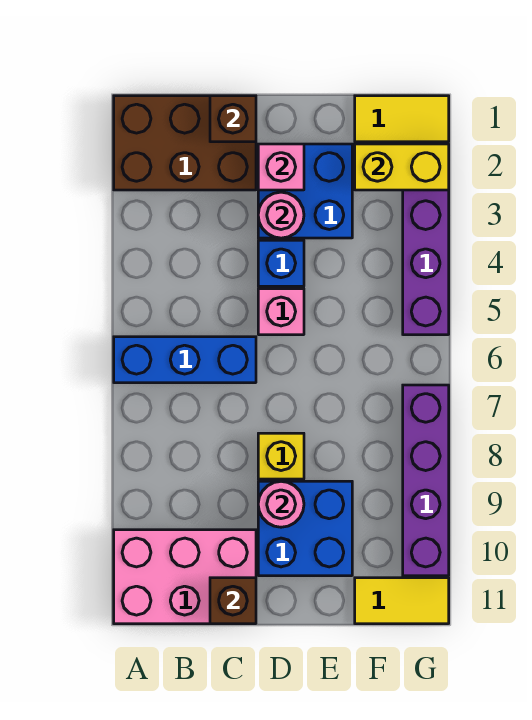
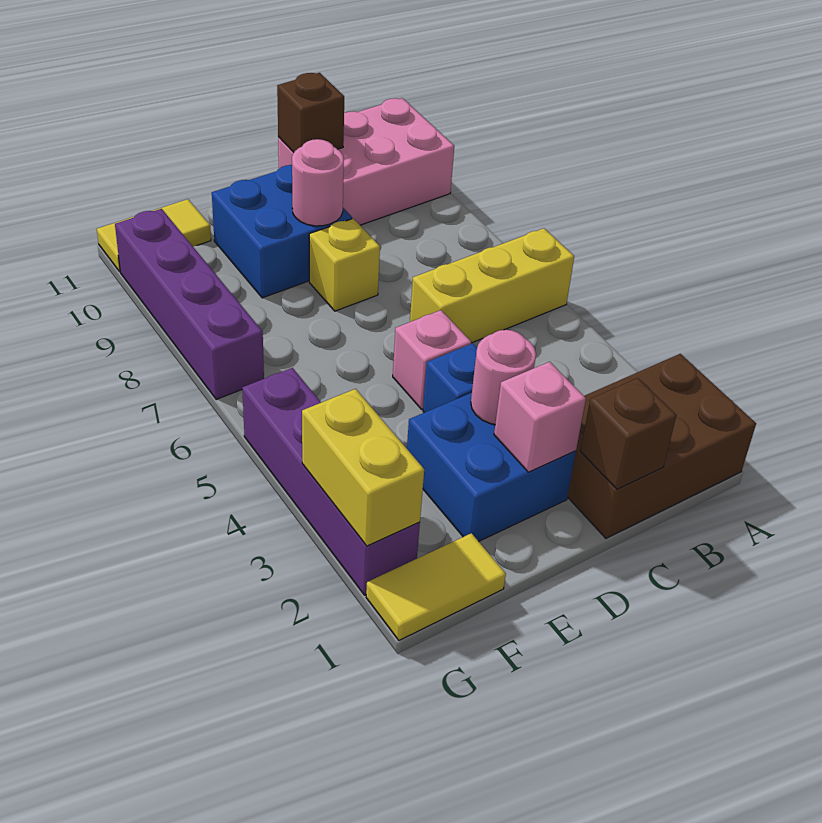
blue brick A6:C6 level 1 -> yellow brick A6:C6 level 1
yellow brick F2:G2 level 2 -> yellow brick G2:G3 level 2

